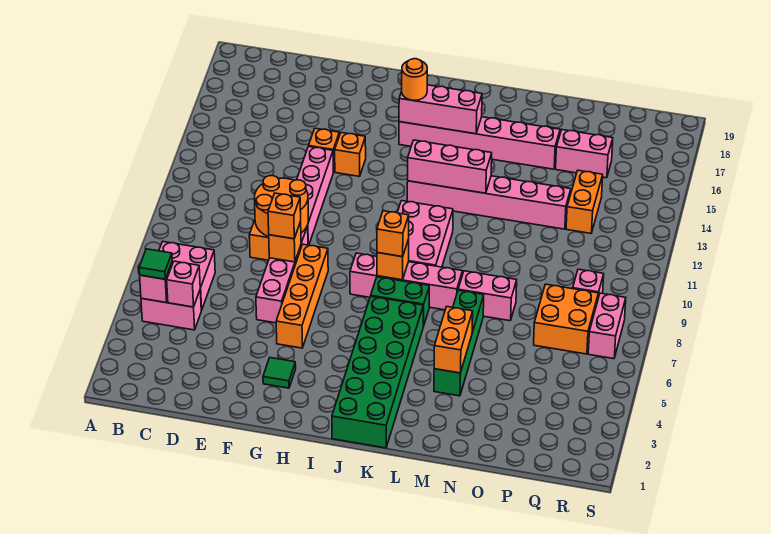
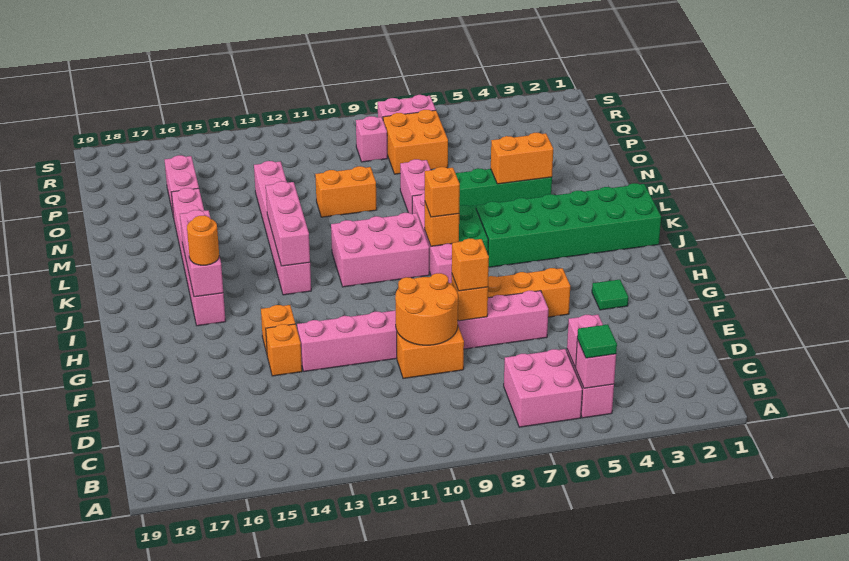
orange brick P13:P14 level 1 -> orange brick N10:N11 level 1

